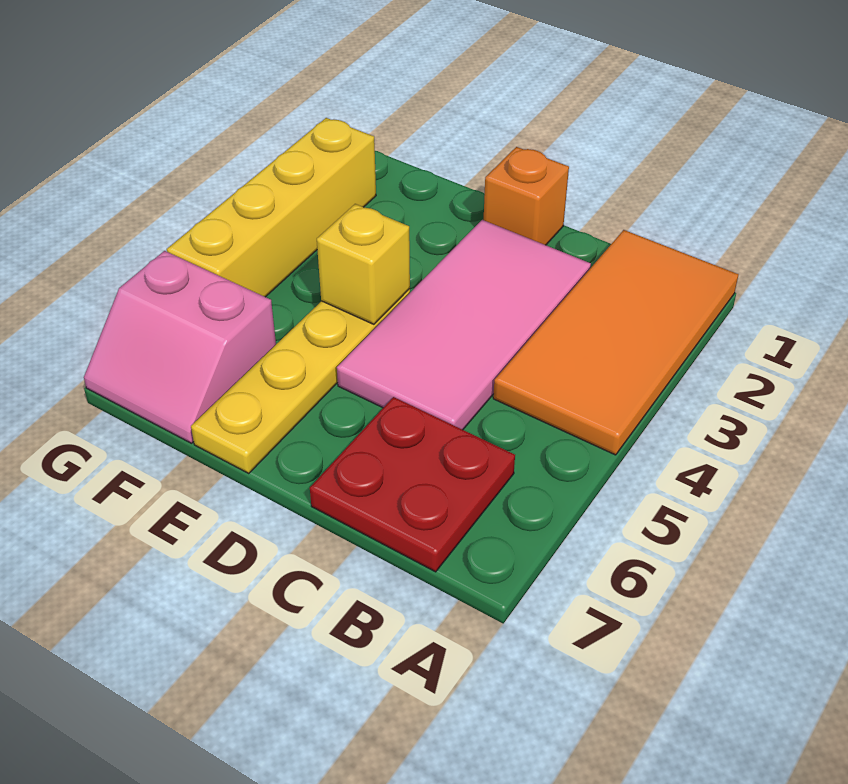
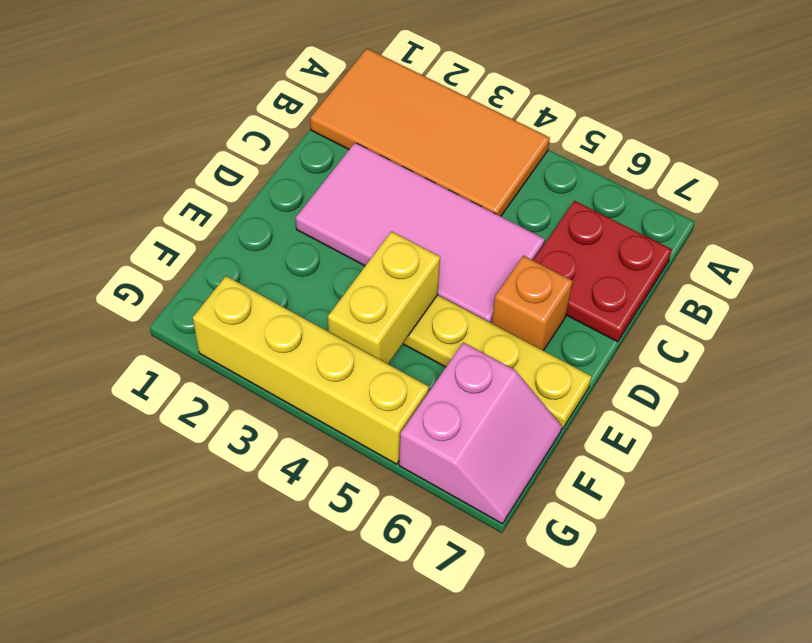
orange brick D1 level 1 -> orange brick D6 level 1
yellow brick E4 level 2 -> yellow brick E4:F4 level 2

